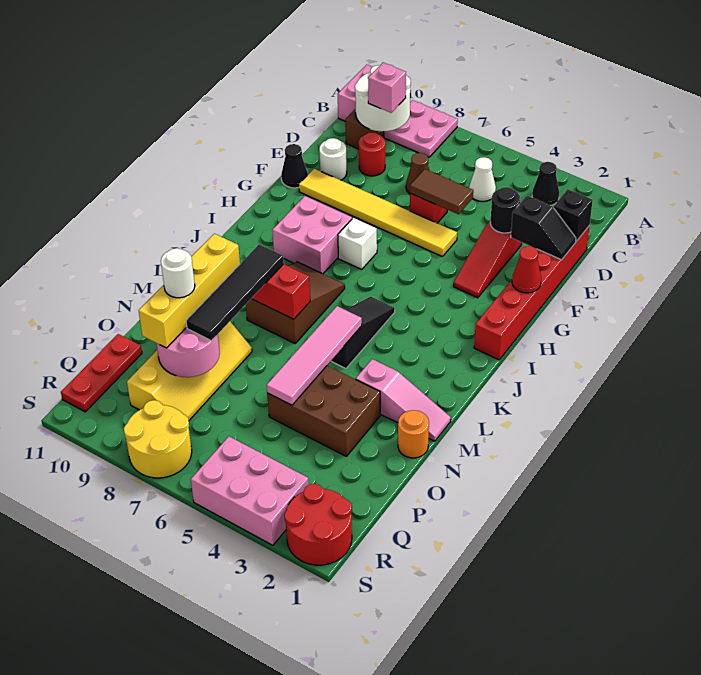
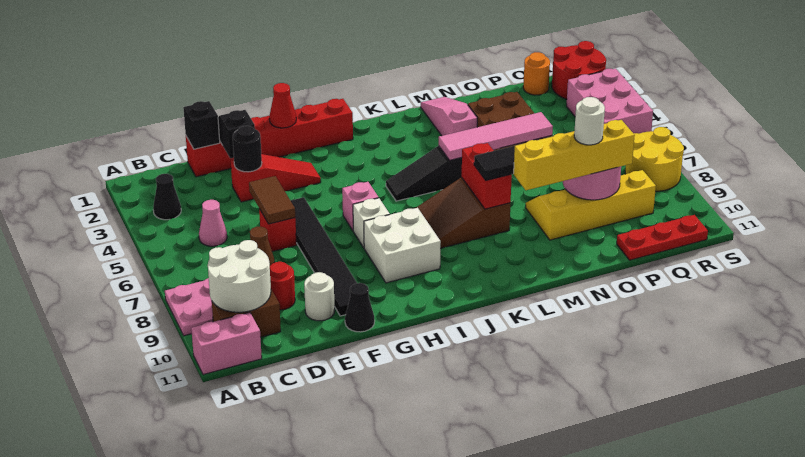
white cone C5 level 1 -> pink cone C5 level 1
pink brick C9 level 3 -> pink brick H6 level 1
yellow tile F5:F10 level 1 -> black tile F5:F10 level 1
pink brick H8:I9 level 1 -> white brick H8:I9 level 1
orange round brick N1 level 1 -> orange round brick Q1 level 1

